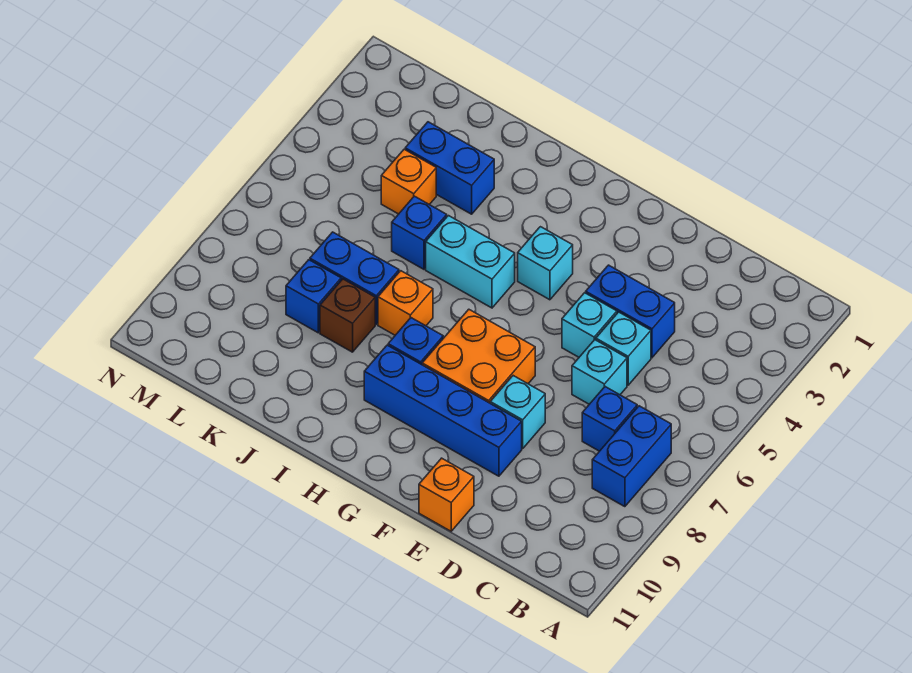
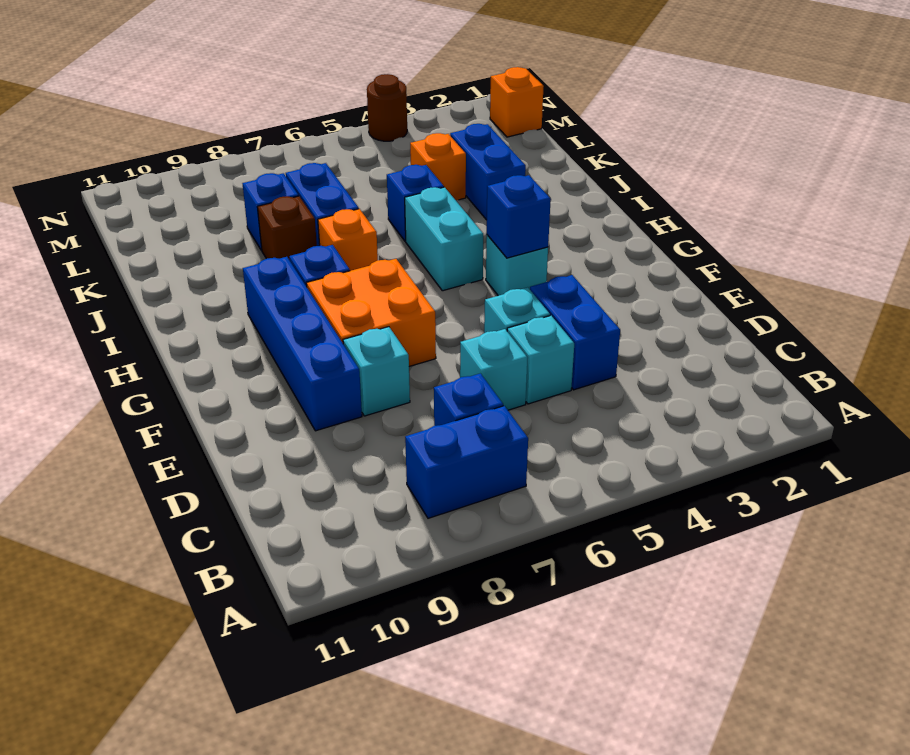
orange brick E11 level 1 -> orange brick M1 level 1
none -> blue brick G4 level 2
none -> brown round brick N4 level 1

